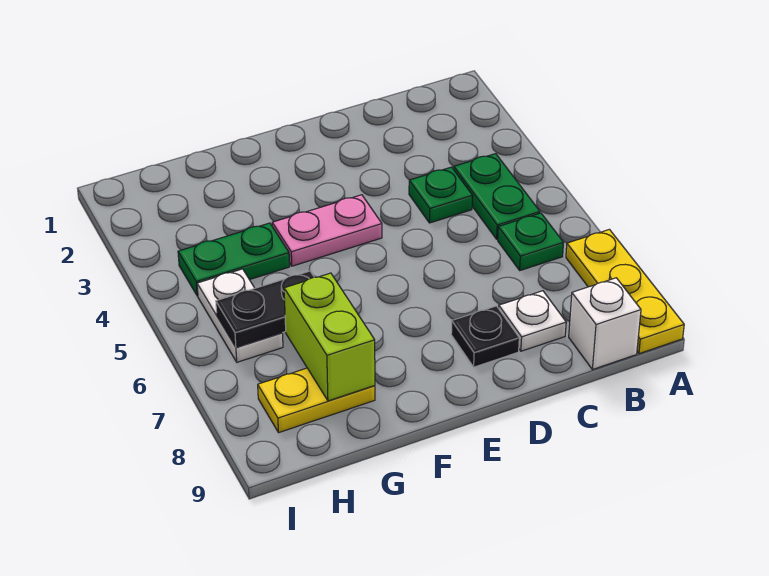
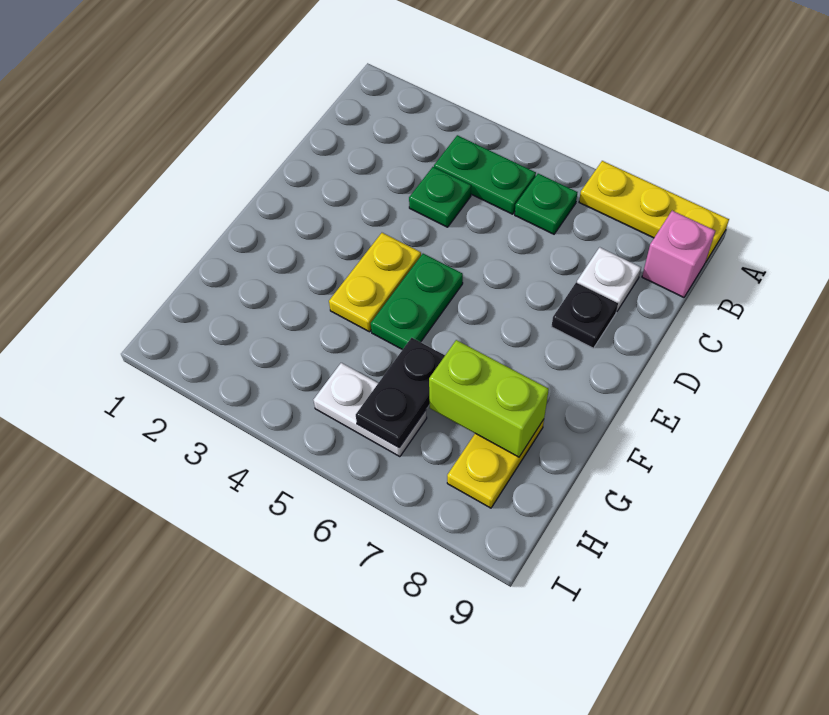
white brick B9 level 1 -> pink brick B9 level 1
pink plate E4:F4 level 1 -> yellow plate E4:F4 level 1
green plate G4:H4 level 1 -> green plate E5:F5 level 1

